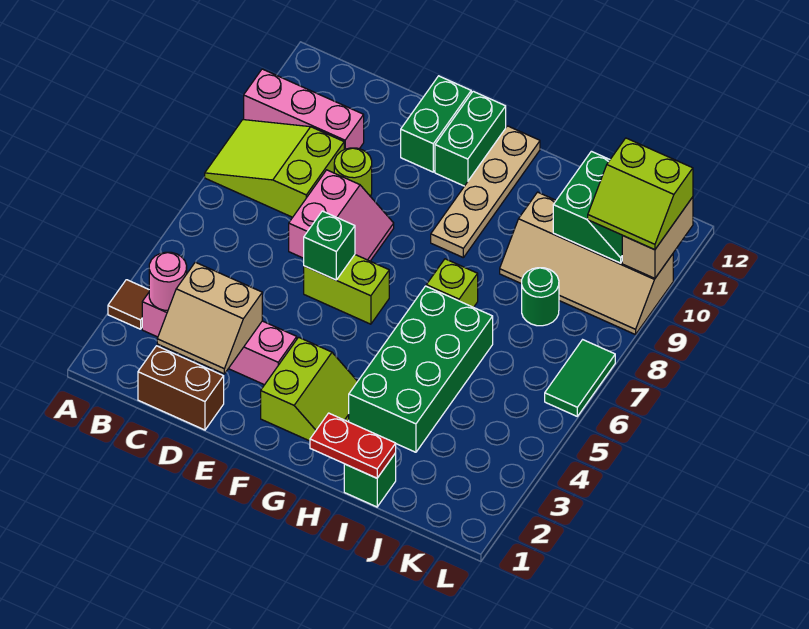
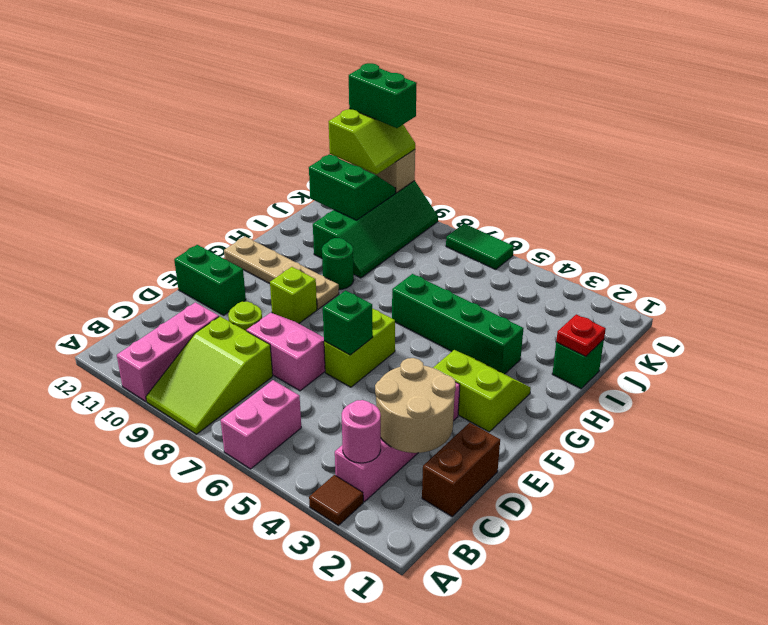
none -> pink brick A6:B6 level 1
tan slope C2:D3 level 2 top 3 -> tan round brick C2:D3 level 2
green brick F11:F12 level 1 -> green brick L10:L11 level 4
red plate H1:I1 level 2 -> red plate I1 level 2
green brick H3:I6 level 1 -> green brick H3:H6 level 1
lime brick H7 level 1 -> lime brick F9 level 1
tan slope I9:L10 level 1 top 10 -> green slope I9:L10 level 1 top 10
green round brick J8 level 1 -> green round brick H9 level 1

